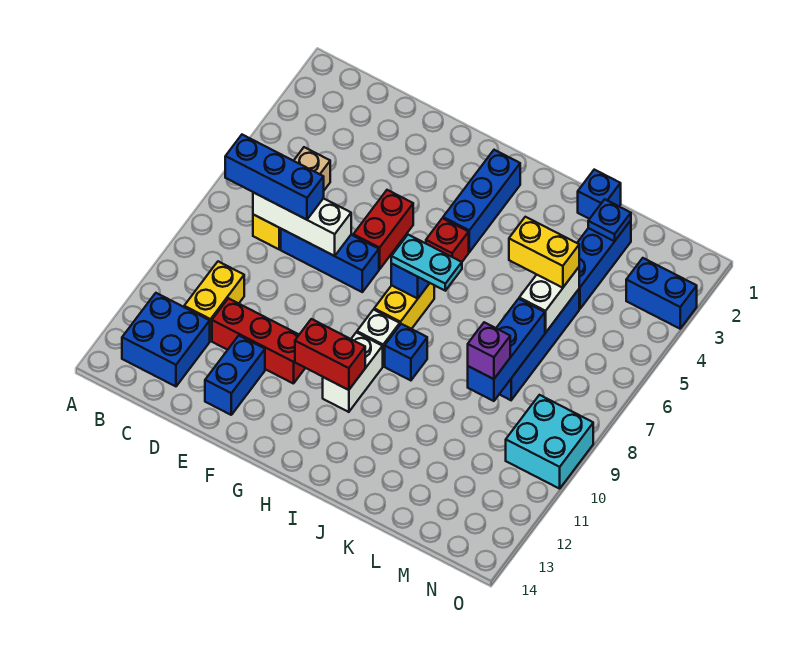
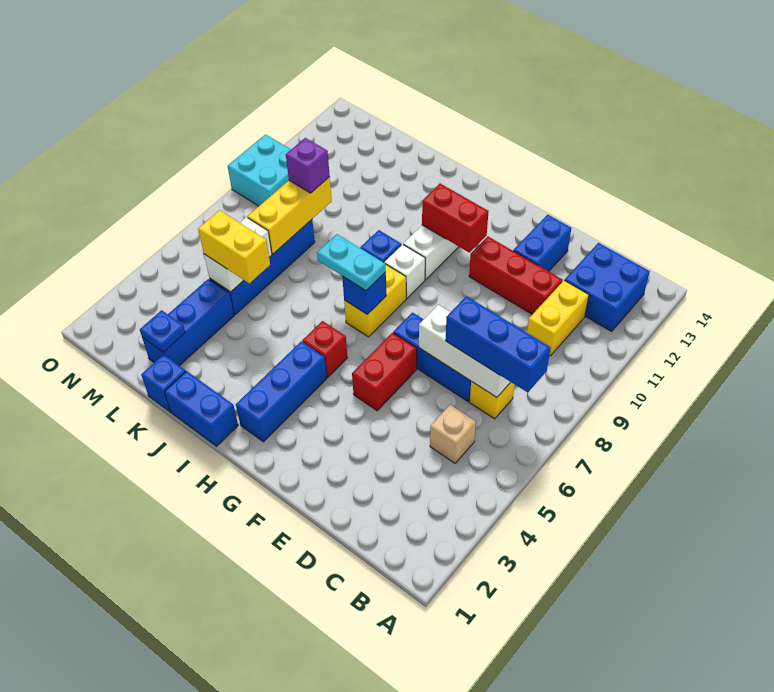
blue brick L7:L9 level 2 -> yellow brick L7:L9 level 2
blue brick N3:O3 level 1 -> blue brick I1:J1 level 1

